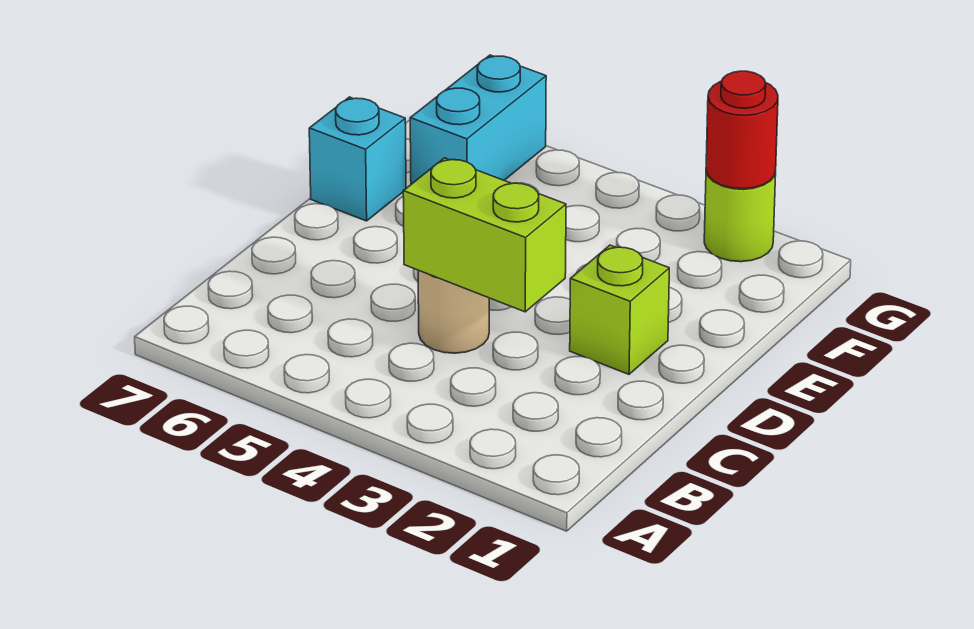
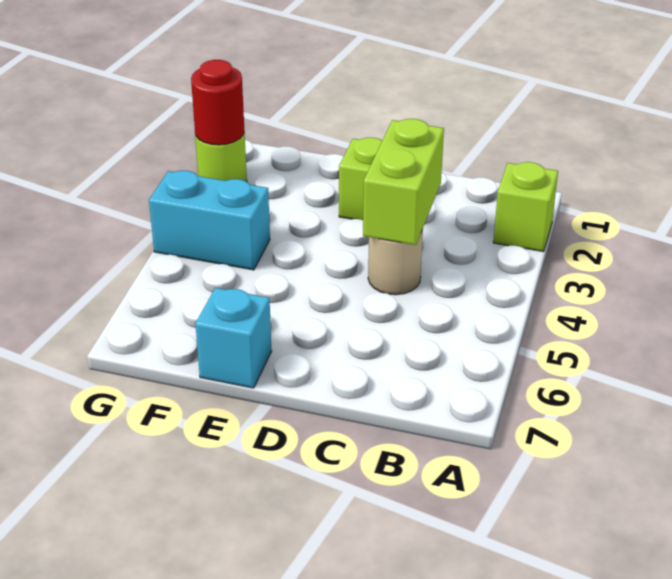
none -> lime brick A2 level 1
cyan brick F6:G6 level 1 -> cyan brick F4:G4 level 1

